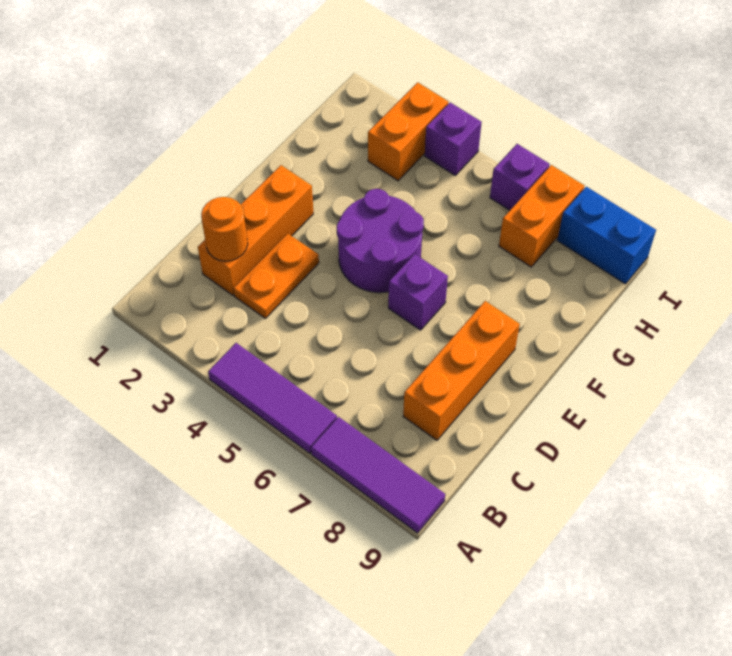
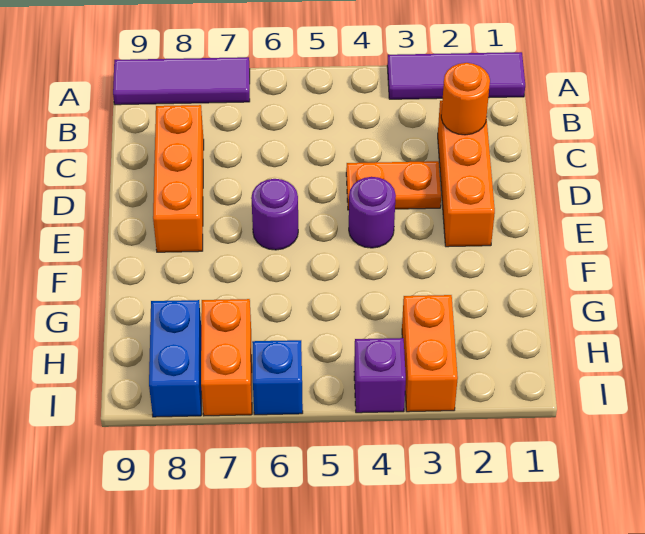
purple tile A4:A6 level 1 -> purple tile A1:A3 level 1
orange plate C3:D3 level 1 -> orange plate D3:D4 level 1
purple round brick E4:F5 level 1 -> purple round brick E4 level 1
purple brick E6 level 1 -> purple round brick E6 level 1
purple brick I6 level 1 -> blue brick I6 level 1
blue brick I8:I9 level 1 -> blue brick H8:I8 level 1

